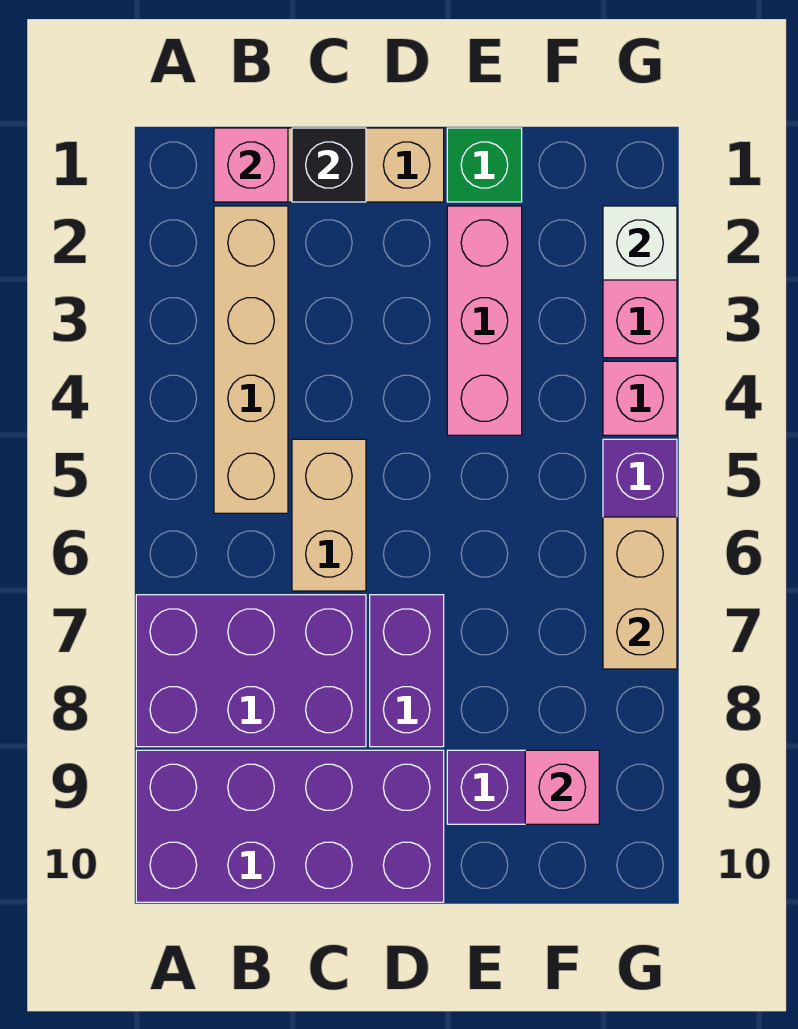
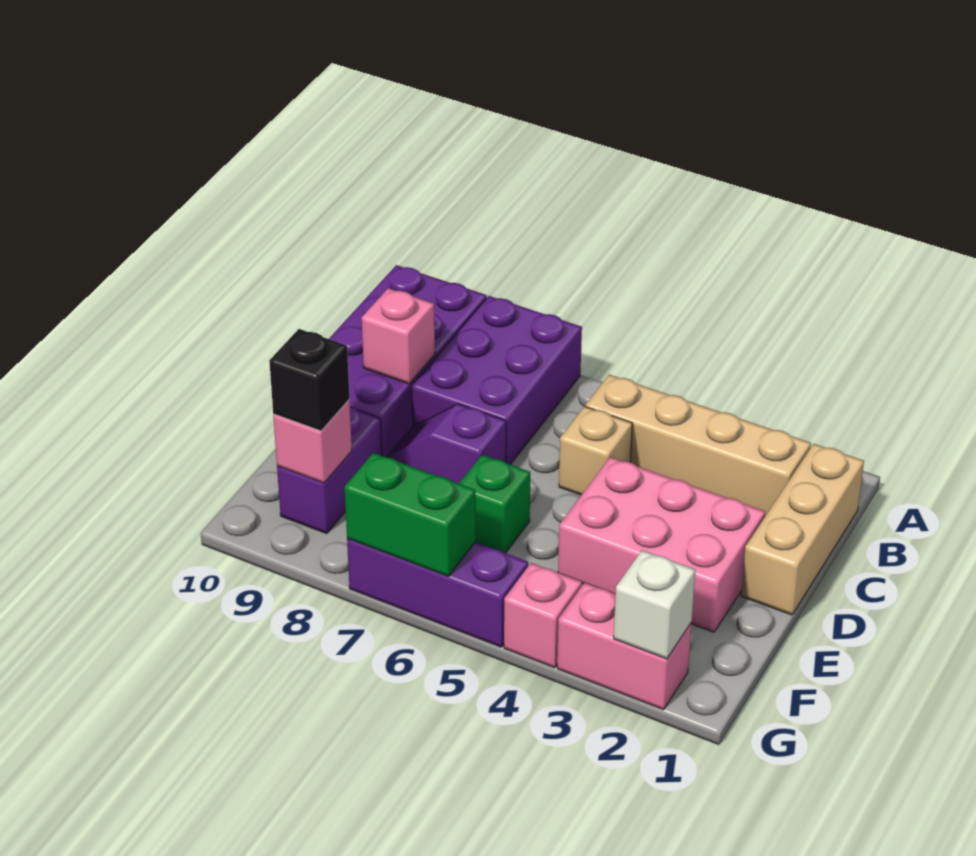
pink brick B1 level 2 -> pink brick C9 level 2
black brick C1 level 2 -> black brick F9 level 3
tan brick C5:C6 level 1 -> tan brick C5 level 1
purple brick D7:D8 level 1 -> purple slope D7:D8 level 1 top 7
green brick E1 level 1 -> green brick E6 level 1
pink brick E2:E4 level 1 -> pink brick D2:E4 level 1
tan brick G6:G7 level 2 -> green brick G6:G7 level 2

